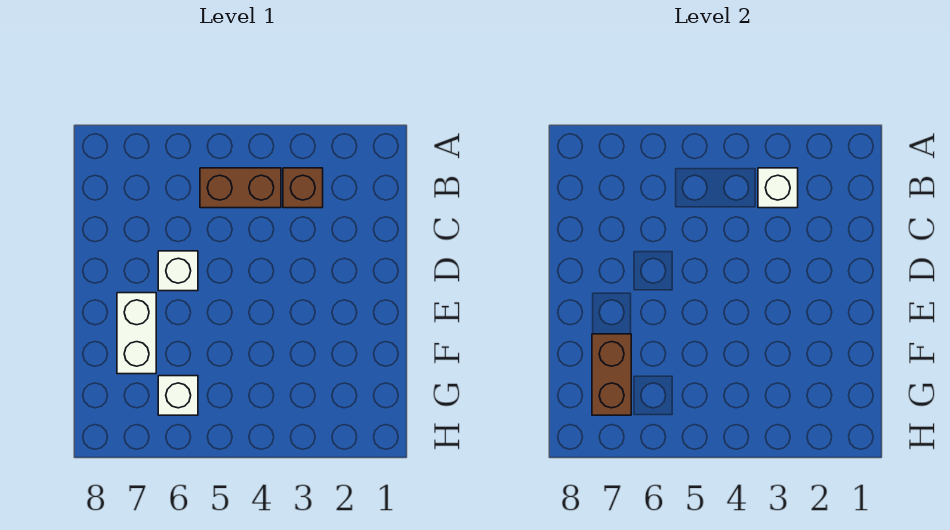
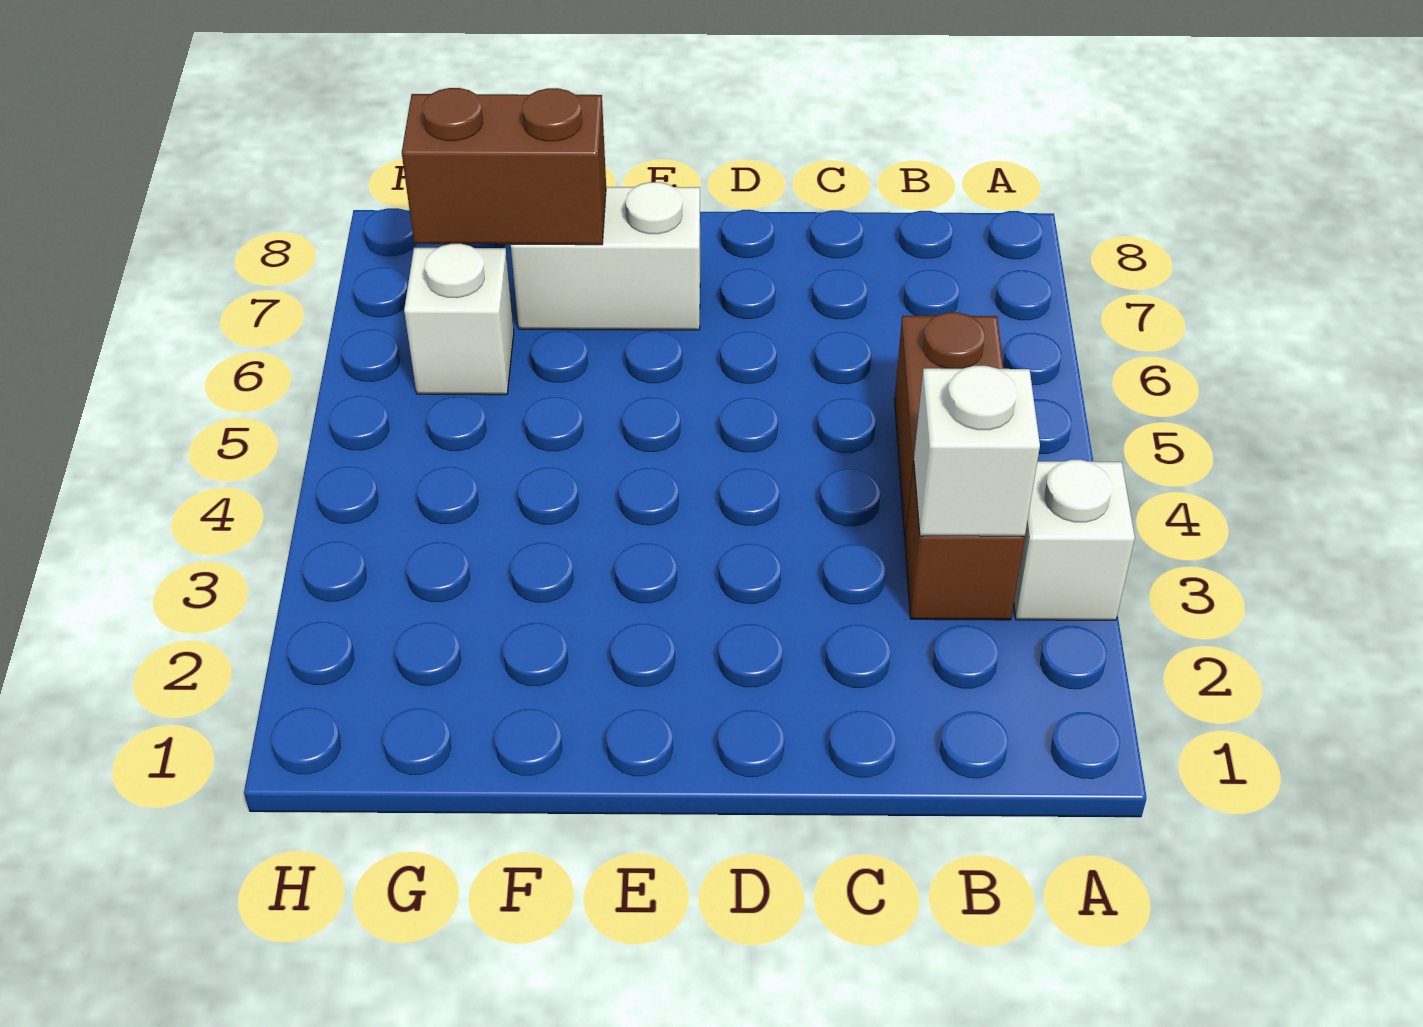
white brick D6 level 1 -> white brick A3 level 1

